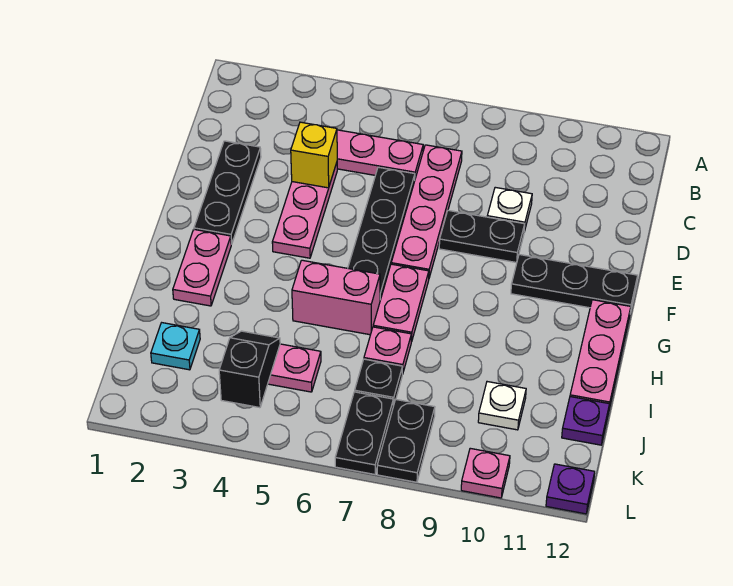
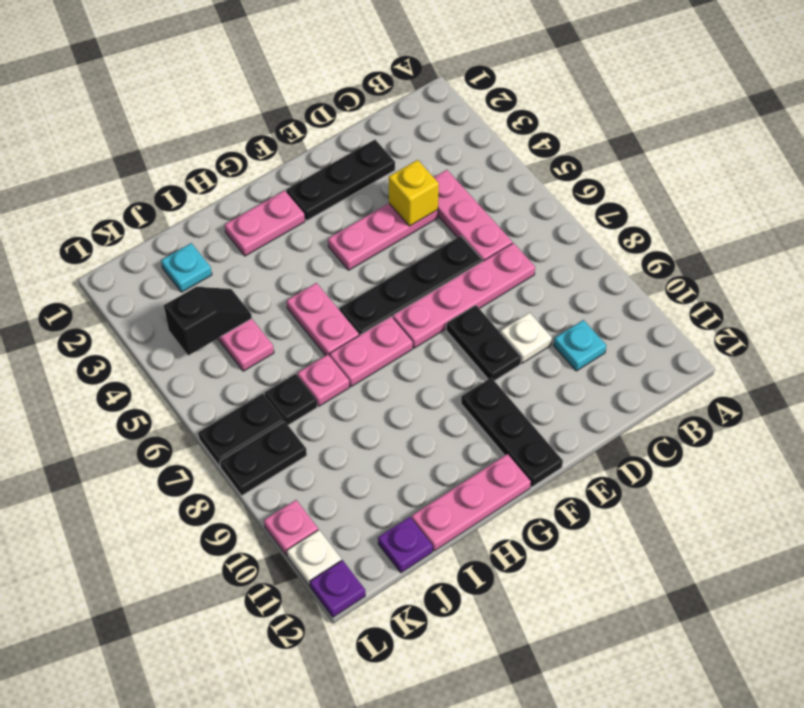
none -> cyan plate C10 level 1
pink brick H5:H6 level 1 -> pink plate H5:H6 level 1
white plate J10 level 1 -> white plate L11 level 1

